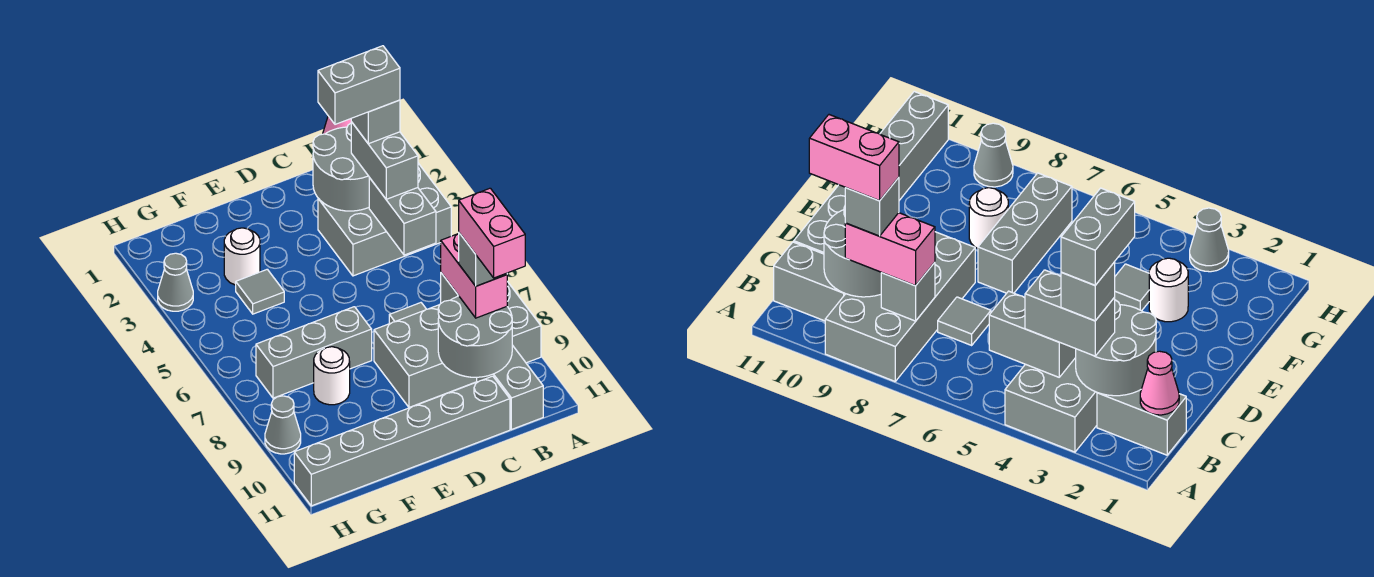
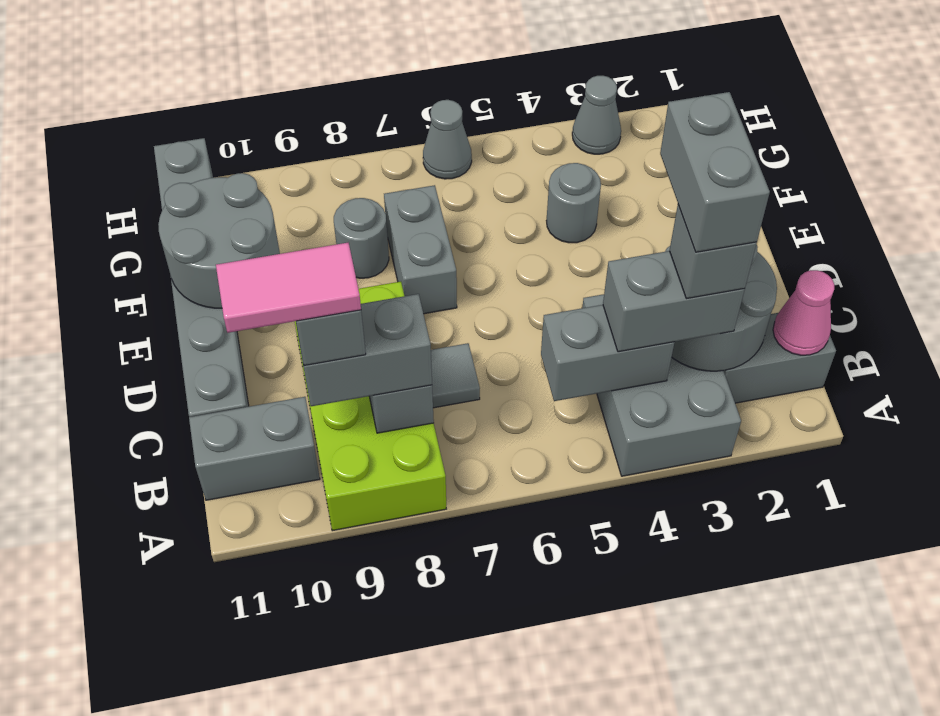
grey brick A8:D9 level 1 -> lime brick A8:D9 level 1
pink brick B8:B9 level 3 -> grey brick B8:B9 level 3
grey round brick B9:C10 level 2 -> grey round brick E10:F11 level 2
pink brick B9:B10 level 5 -> pink tile B9:B10 level 5
grey brick E7:G7 level 1 -> grey brick E7:F7 level 1
white round brick F3 level 1 -> none
grey tile F4 level 1 -> grey round brick F4 level 1
white round brick F8 level 1 -> grey round brick F8 level 1
grey cone H9 level 1 -> grey cone H6 level 1

